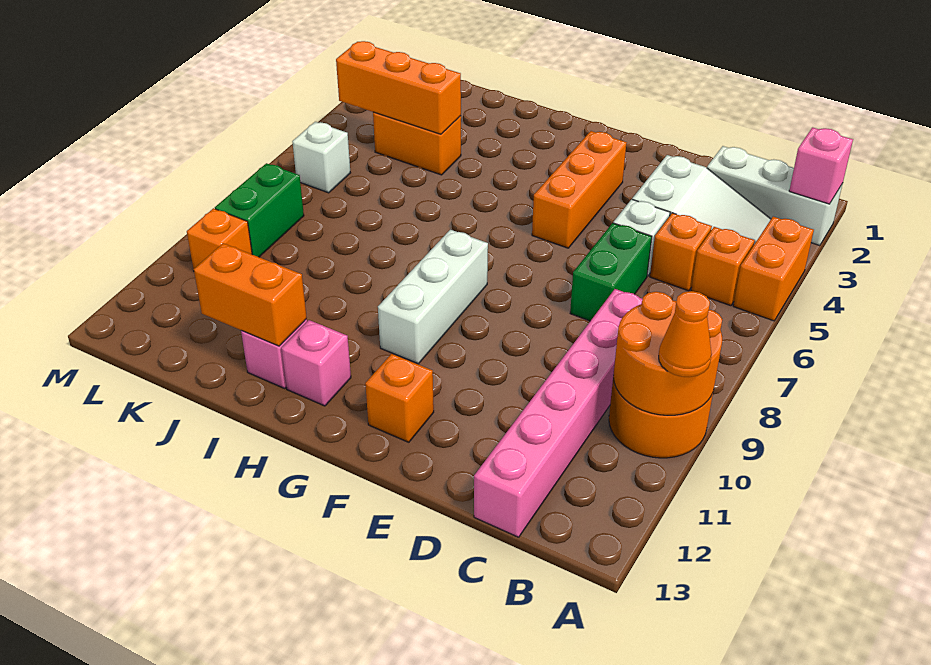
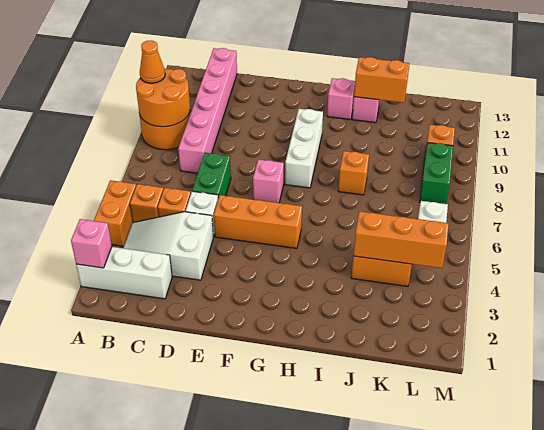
orange brick F3:F5 level 1 -> orange brick E5:G5 level 1
none -> pink brick F7 level 1
orange brick F12 level 1 -> orange brick I8 level 1

